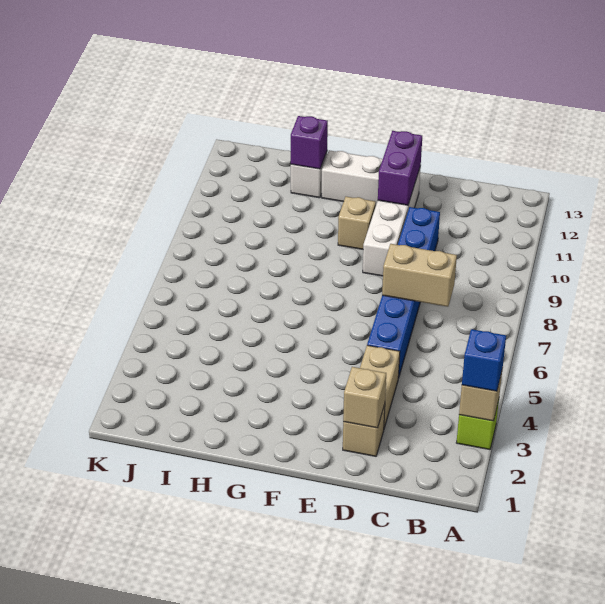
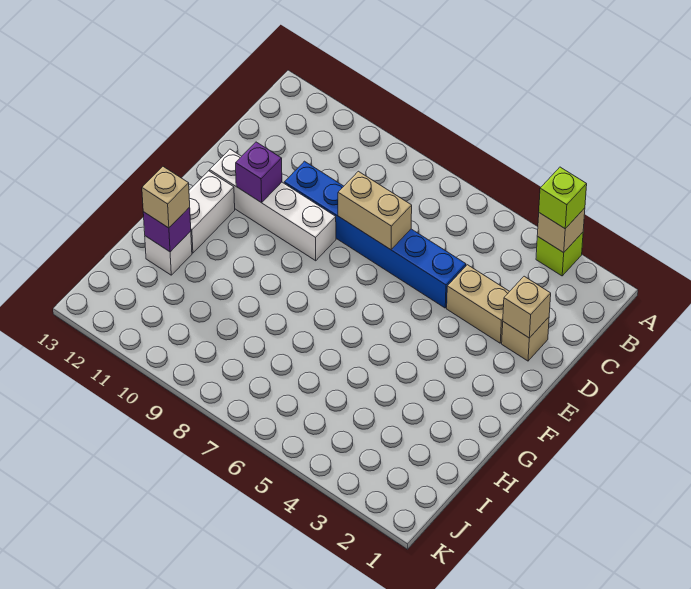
blue brick A3 level 3 -> lime brick A3 level 3
tan brick C7:D7 level 2 -> tan brick D7:D8 level 2
purple brick E11:E12 level 2 -> purple brick E11 level 2
tan brick F10 level 1 -> tan brick H12 level 3

